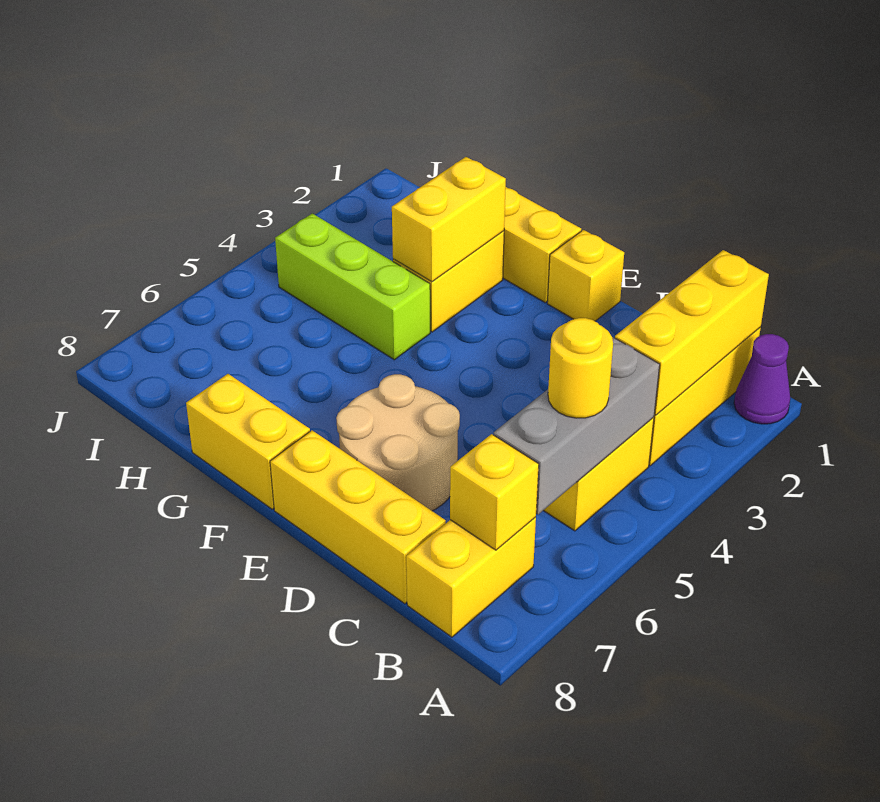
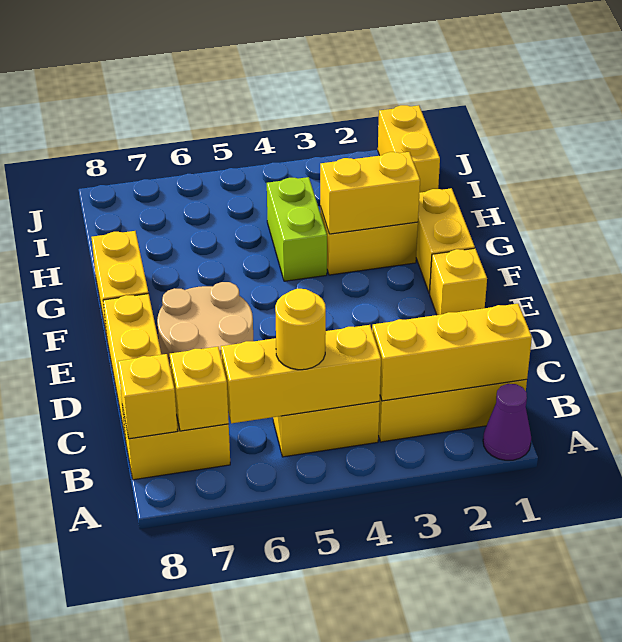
grey brick B4:B6 level 2 -> yellow brick B4:B6 level 2
none -> yellow brick B8 level 2
lime brick G4:I4 level 1 -> lime brick G4:H4 level 1
none -> yellow brick I1:J1 level 1

